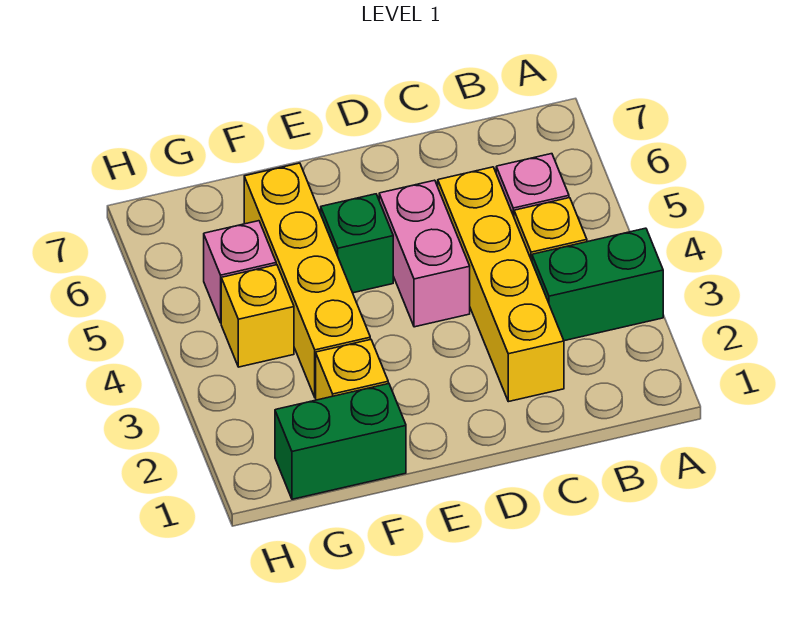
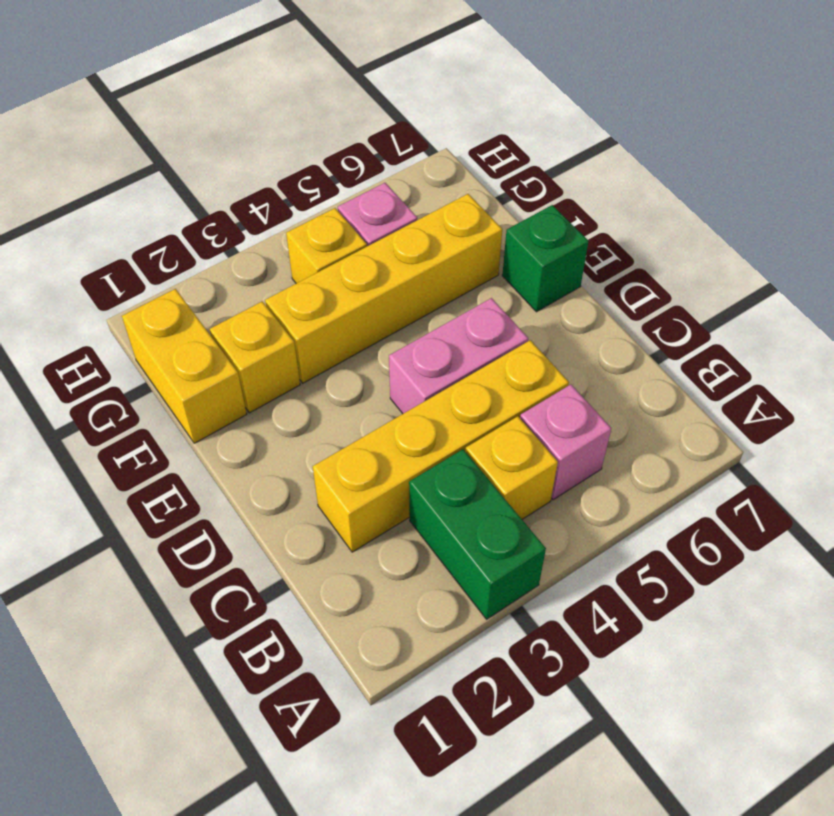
green brick E5 level 1 -> green brick E7 level 1
green brick F1:G1 level 1 -> yellow brick F1:G1 level 1

